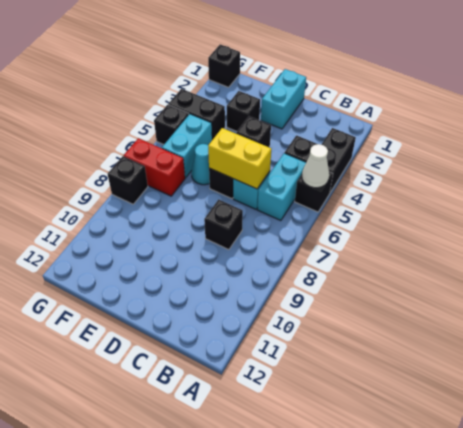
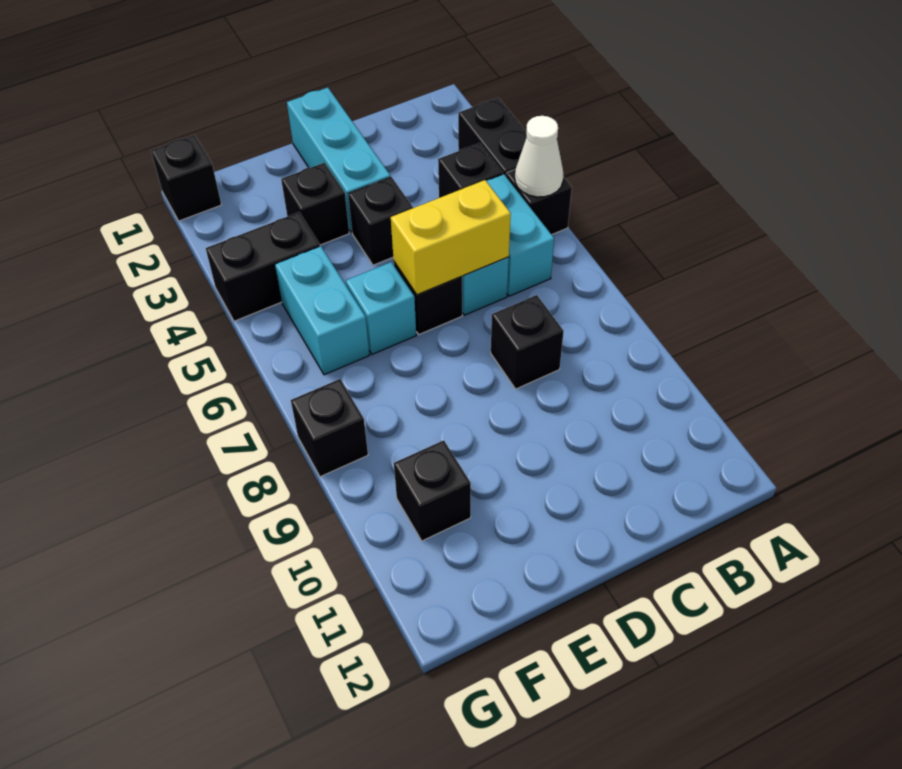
cyan brick D1:D2 level 1 -> cyan brick D1:D3 level 1
cyan cone E6 level 1 -> cyan brick E6 level 1
red brick F7:G7 level 1 -> none
black brick G5 level 1 -> black brick F10 level 1

